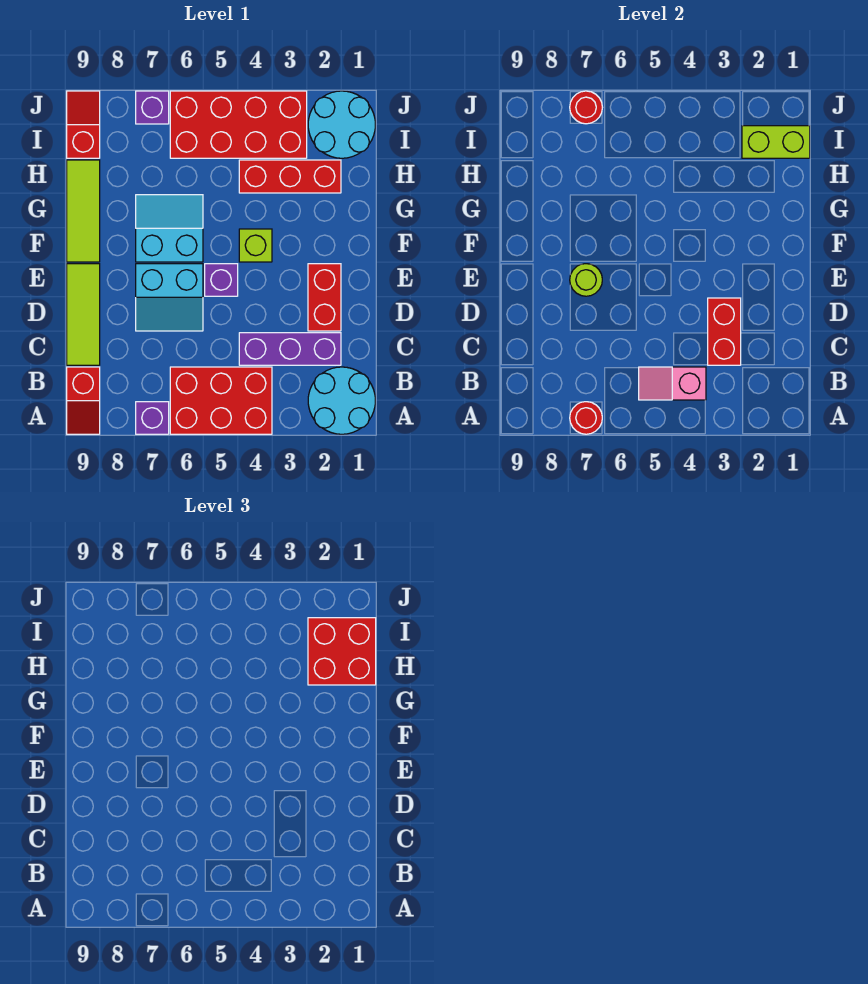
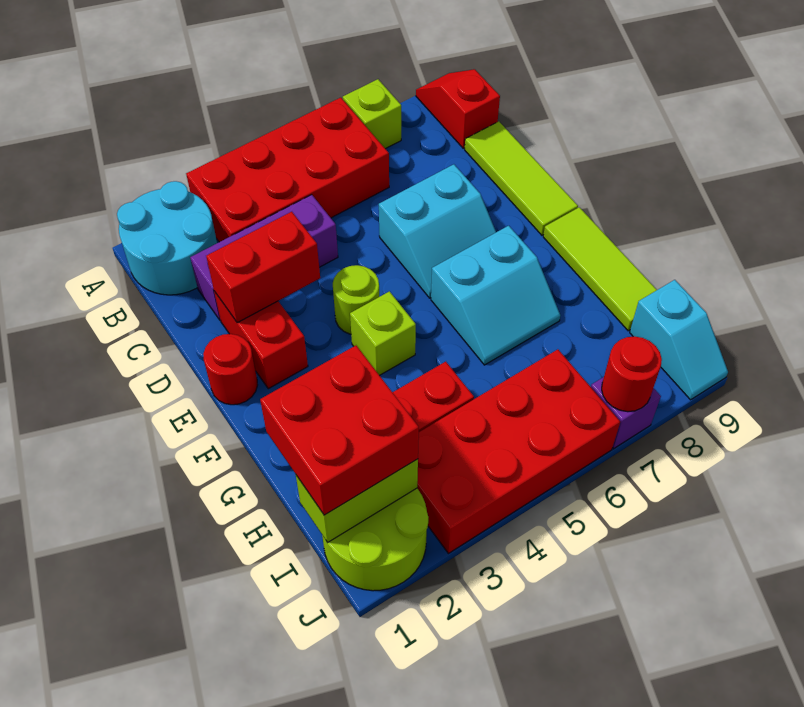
red brick A4:B6 level 1 -> red brick A3:B6 level 1
purple brick A7 level 1 -> lime brick A7 level 1
red round brick A7 level 2 -> red round brick E1 level 1
pink slope B4:B5 level 2 top 4 -> none
red brick C3:D3 level 2 -> red brick D2:D3 level 2
cyan slope D6:E7 level 1 top E -> cyan slope D6:E7 level 1 top D
purple brick E5 level 1 -> none
lime round brick E7 level 2 -> lime round brick E4 level 1
cyan round brick I1:J2 level 1 -> lime round brick I1:J2 level 1
red slope I9:J9 level 1 top I -> cyan slope I9:J9 level 1 top I

